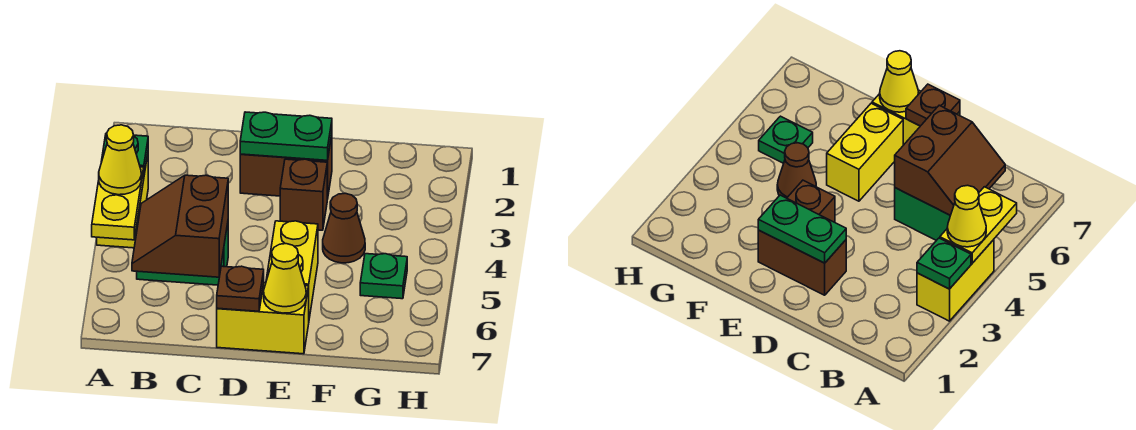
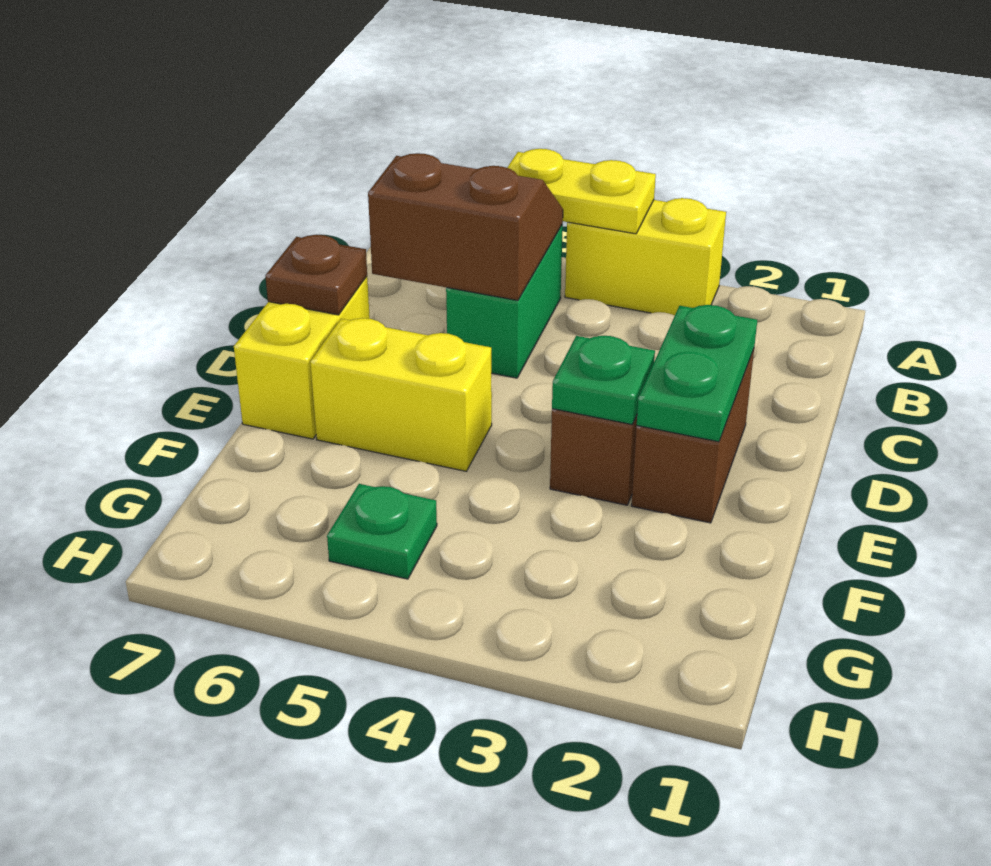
green plate A3 level 2 -> green plate E3 level 2
yellow cone A4 level 3 -> none
yellow cone E7 level 2 -> none
brown cone F4 level 1 -> none

